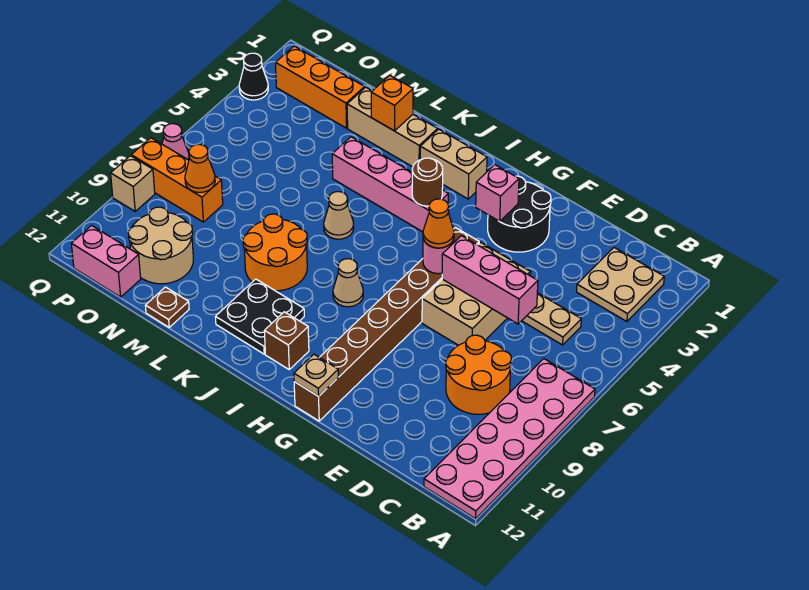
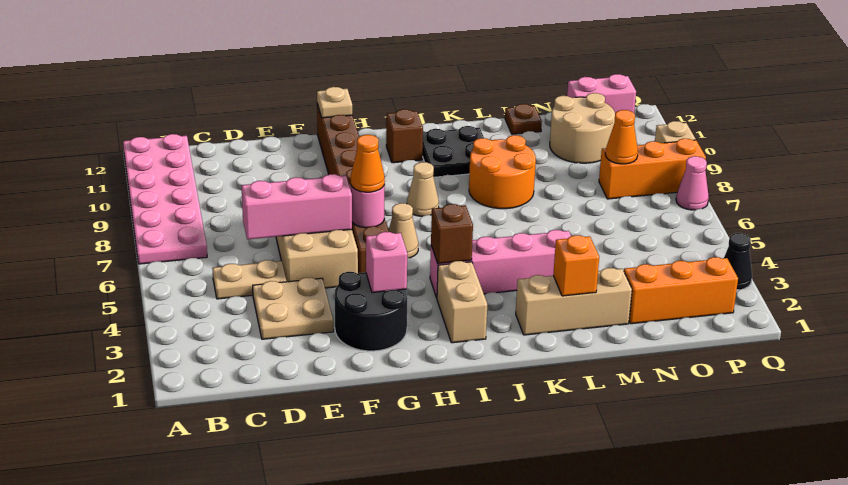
tan plate B2:C3 level 1 -> tan plate D3:E4 level 1
orange round brick C8:D9 level 1 -> none
tan brick I2:J2 level 1 -> tan brick I2:I3 level 1
brown round brick I4 level 2 -> brown brick I4 level 2
tan cone K6 level 1 -> tan cone H6 level 1

